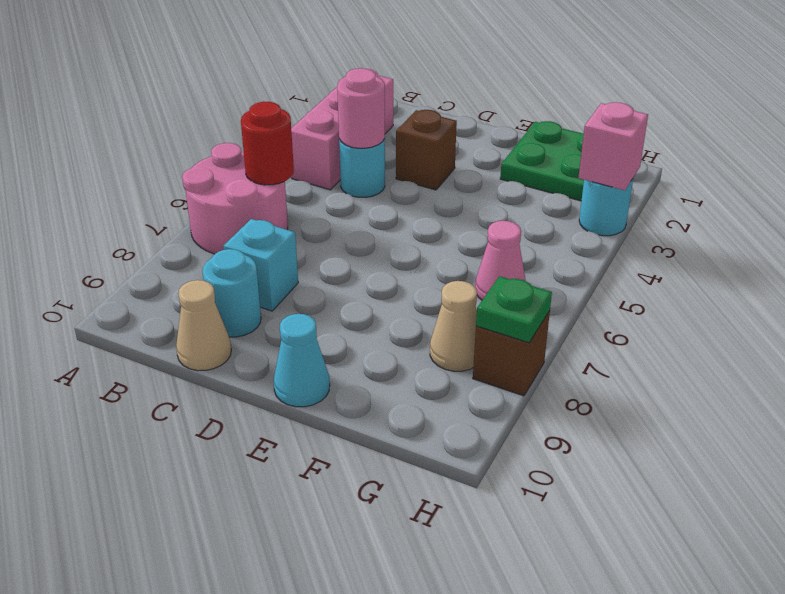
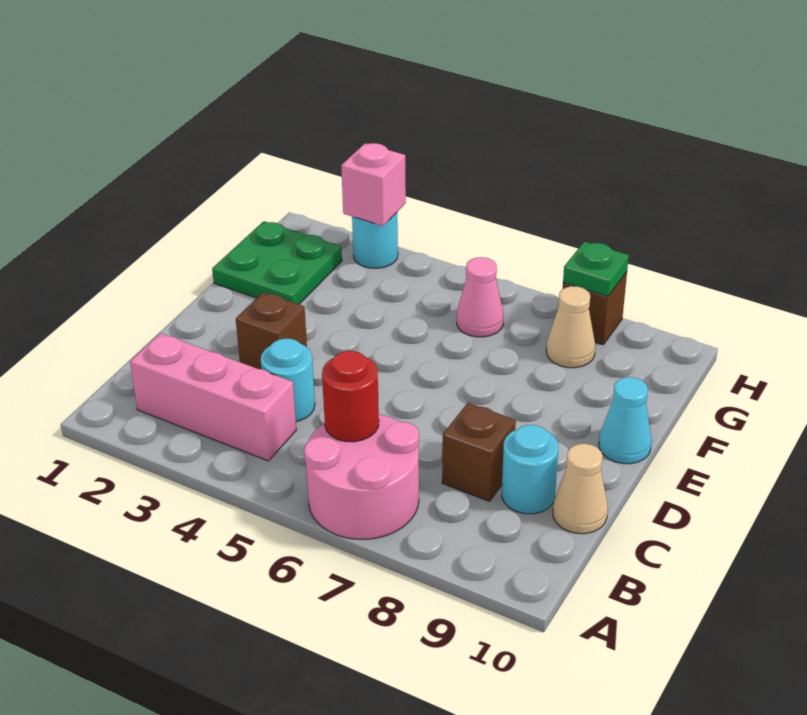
pink round brick C4 level 2 -> none
cyan brick C8 level 1 -> brown brick C8 level 1

